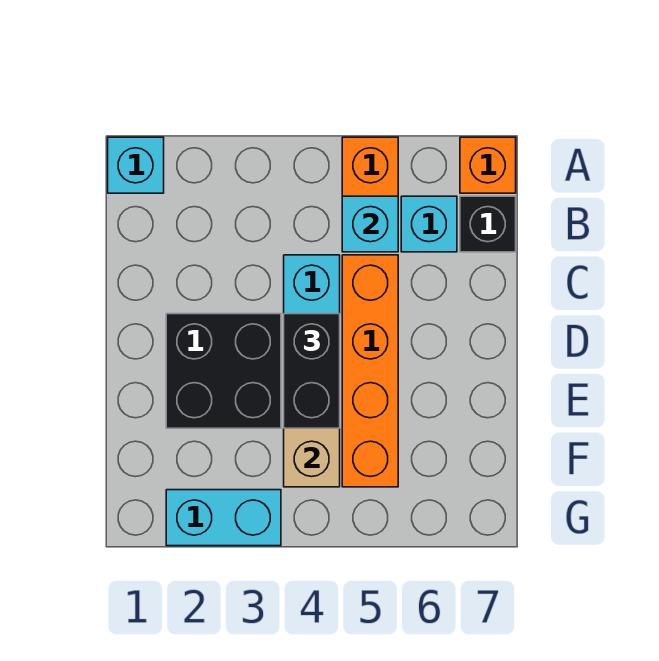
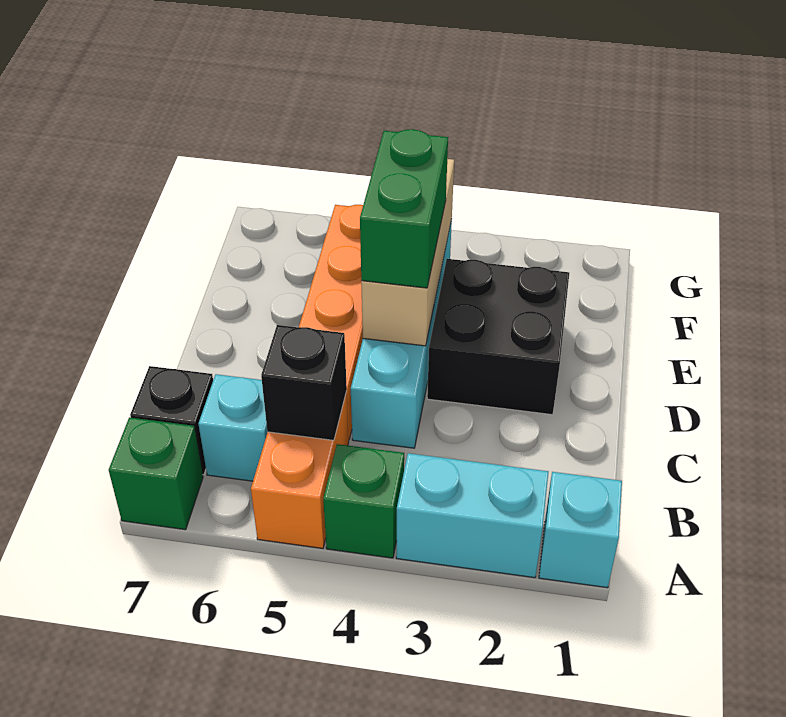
none -> green brick A4 level 1
orange brick A7 level 1 -> green brick A7 level 1
cyan brick B5 level 2 -> black brick B5 level 2
black brick D4:E4 level 3 -> green brick D4:E4 level 3
cyan brick G2:G3 level 1 -> cyan brick A2:A3 level 1

